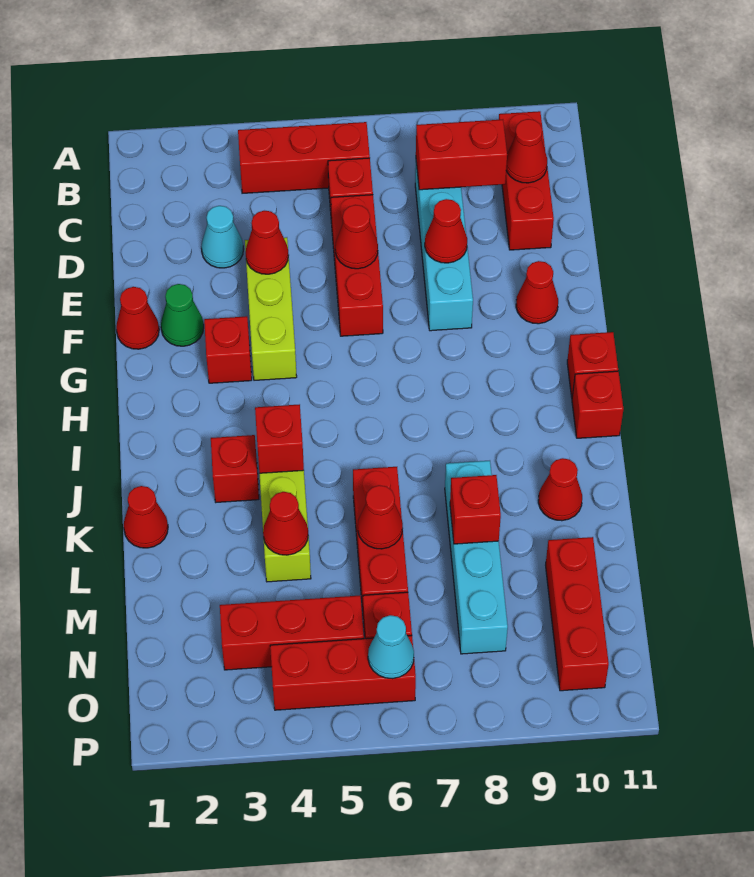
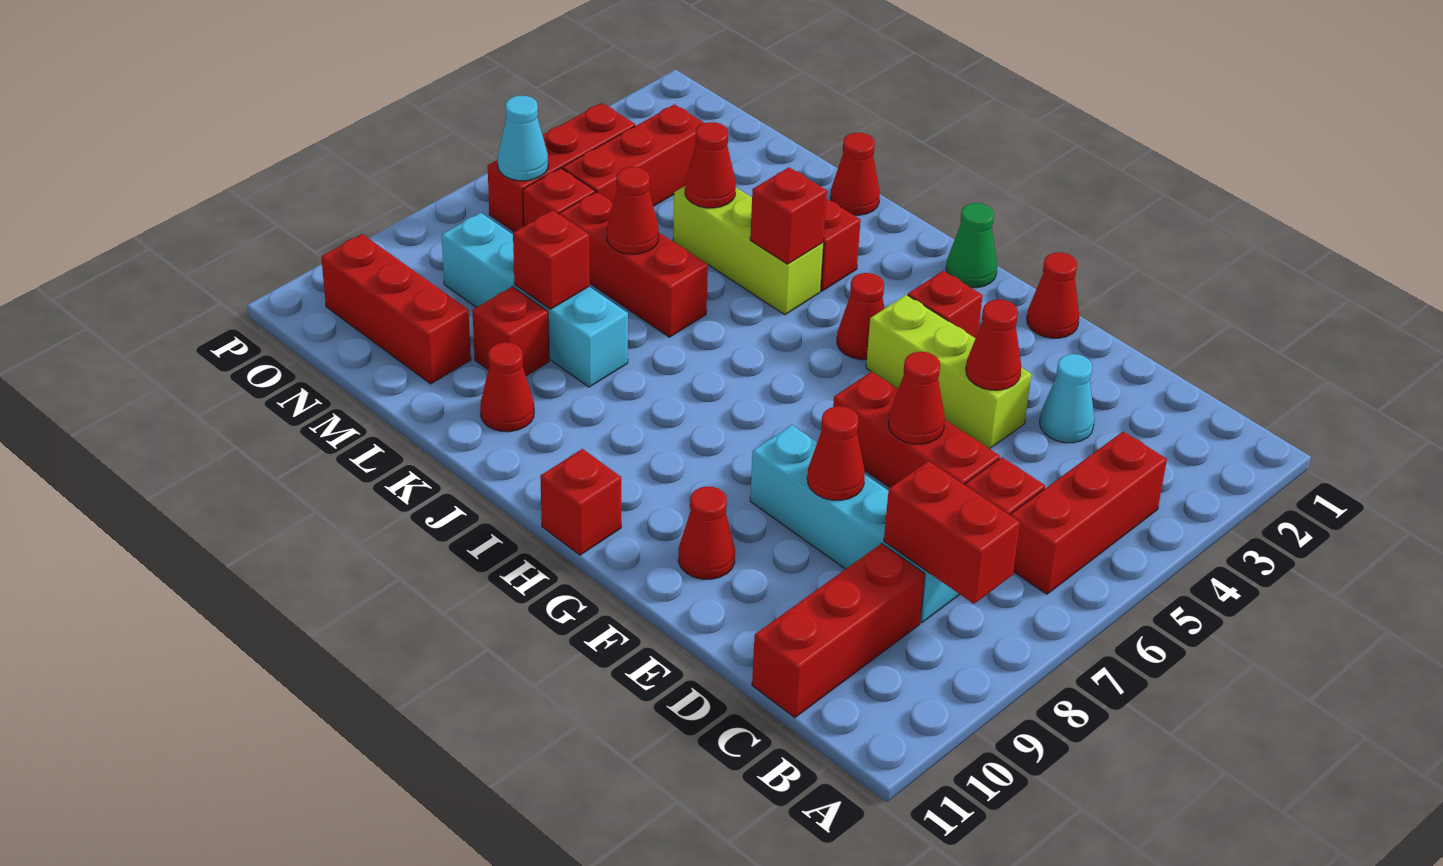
red brick B10:D10 level 1 -> red brick C9:C11 level 1
red brick C8:C9 level 2 -> red brick B8:C8 level 2
red cone C10 level 2 -> red cone H4 level 1
green cone F2 level 1 -> green cone H1 level 1
red brick I11 level 1 -> red brick L9 level 1

